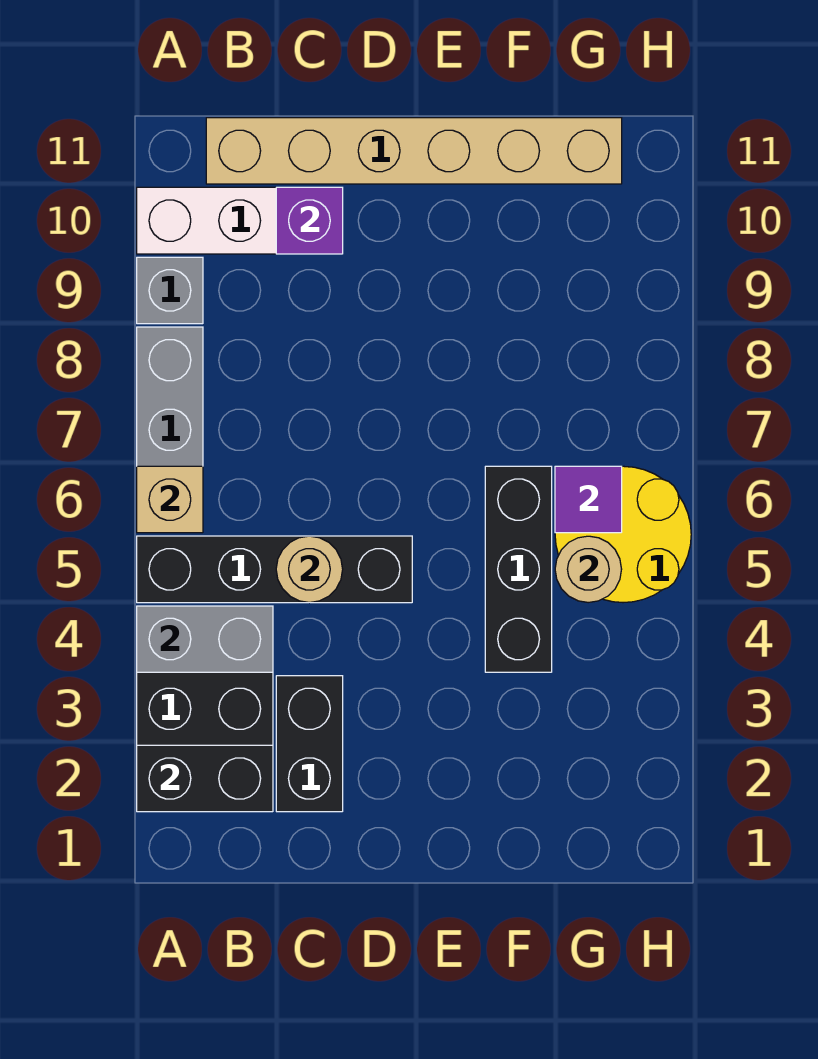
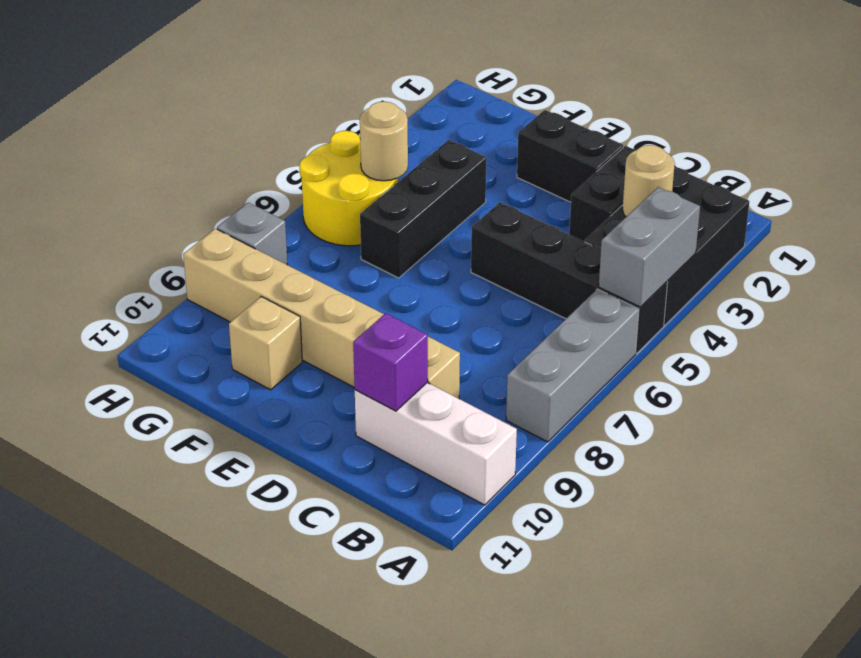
black brick A2:B2 level 2 -> black brick D2:E2 level 1
grey brick A4:B4 level 2 -> grey brick A4:A5 level 2
tan brick A6 level 2 -> tan brick F10 level 1
grey brick A9 level 1 -> grey brick H8 level 1
tan brick B11:G11 level 1 -> tan brick C9:H9 level 1
tan round brick C5 level 2 -> tan round brick B3 level 2
purple tile G6 level 2 -> none

